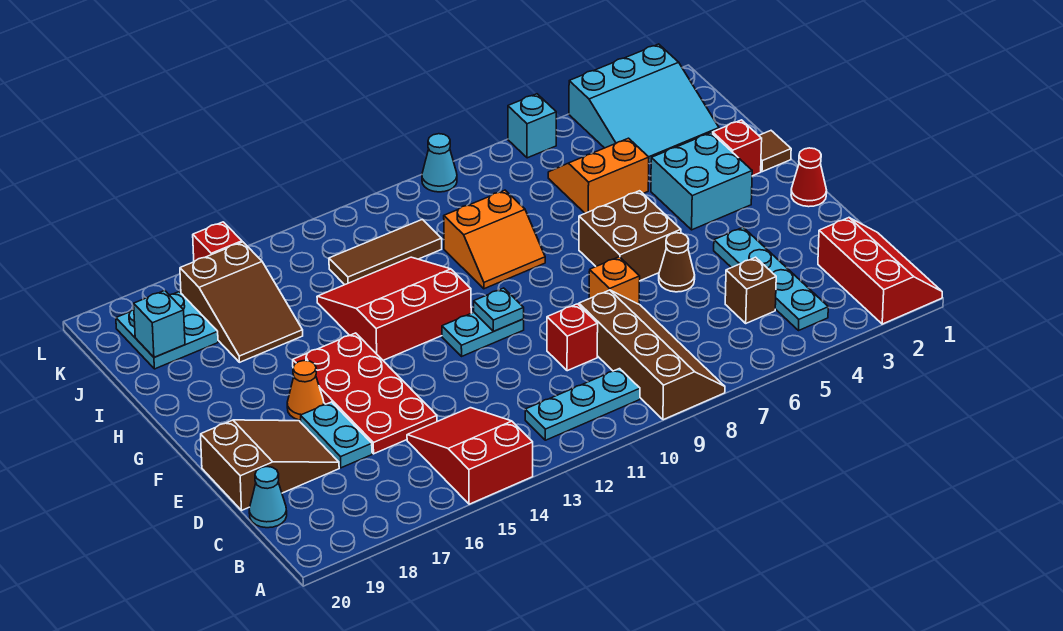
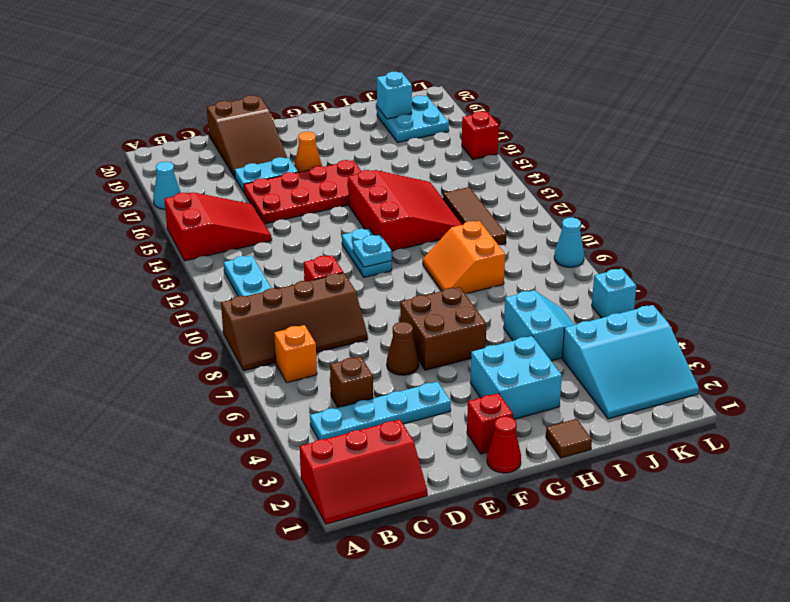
cyan cone C20 level 1 -> cyan cone A17 level 1
orange brick E8 level 1 -> orange brick B7 level 1
red brick H2 level 1 -> red brick F2 level 1
orange slope I5:J6 level 1 top I -> cyan slope I5:J6 level 1 top I
brown slope I16:K17 level 1 top K -> none
cyan slope J2:L4 level 1 top L -> cyan slope J2:L4 level 1 top 4

